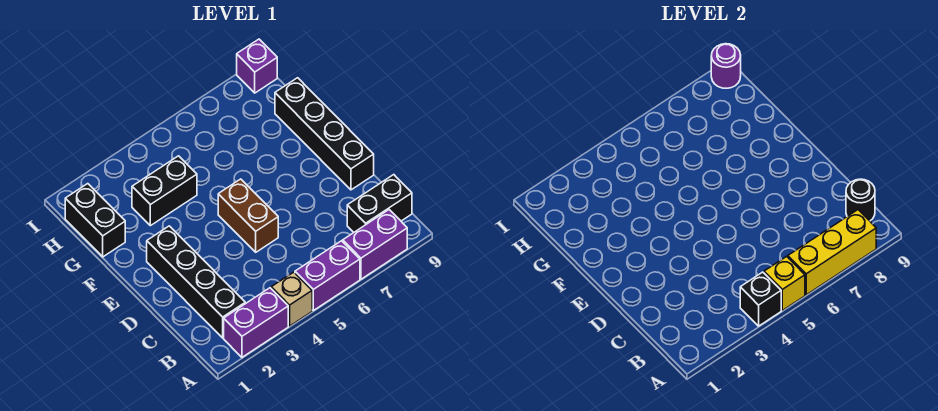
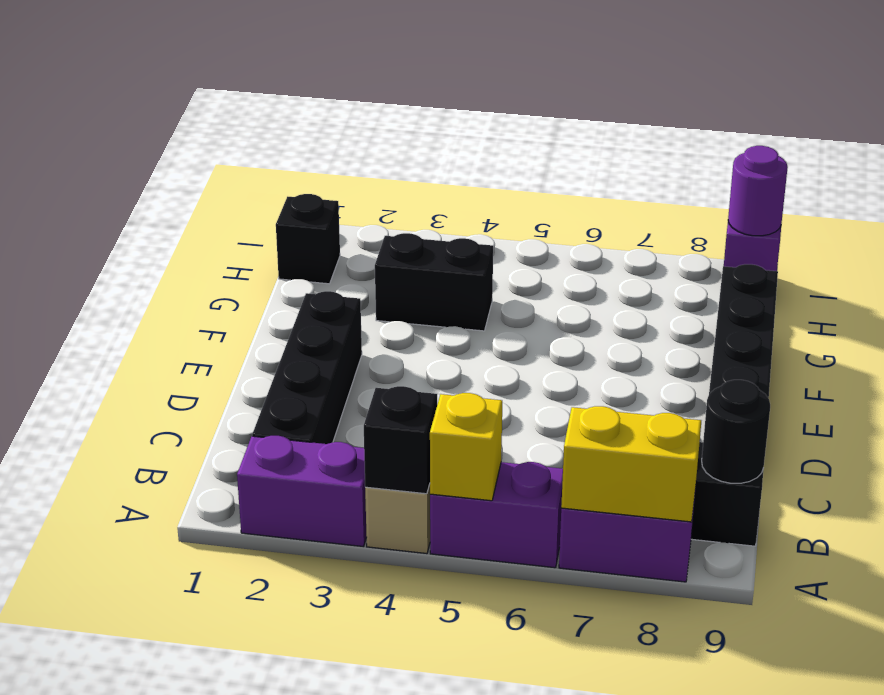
yellow brick A6:A8 level 2 -> yellow brick A7:A8 level 2
brown brick D5:E5 level 1 -> none
black brick G1:H1 level 1 -> black brick H1 level 1

